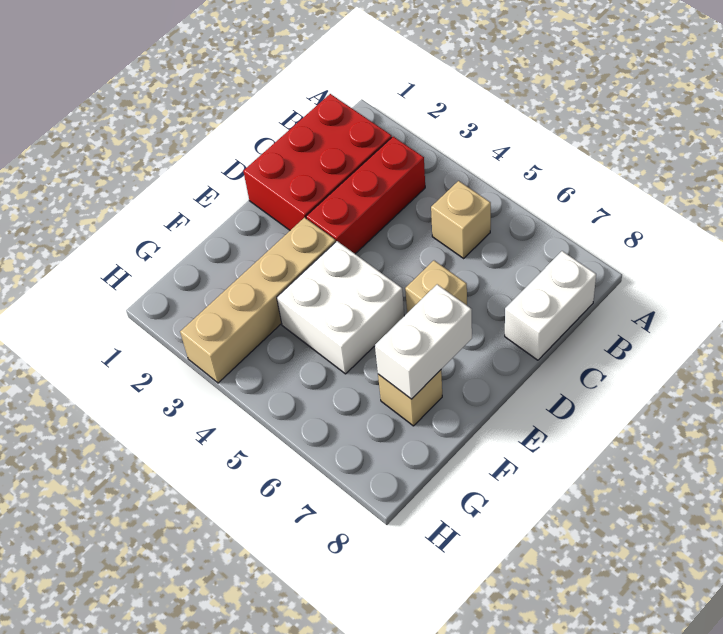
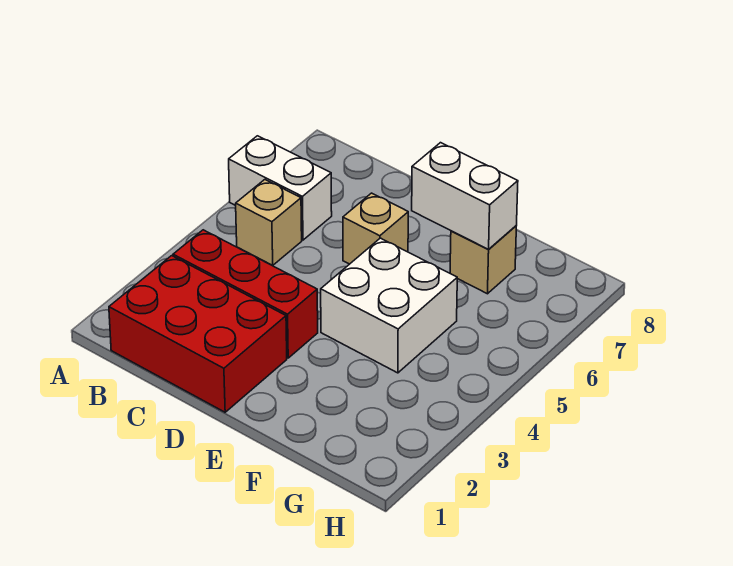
white brick B8:C8 level 1 -> white brick A6:B6 level 1
tan brick E3:H3 level 1 -> none

